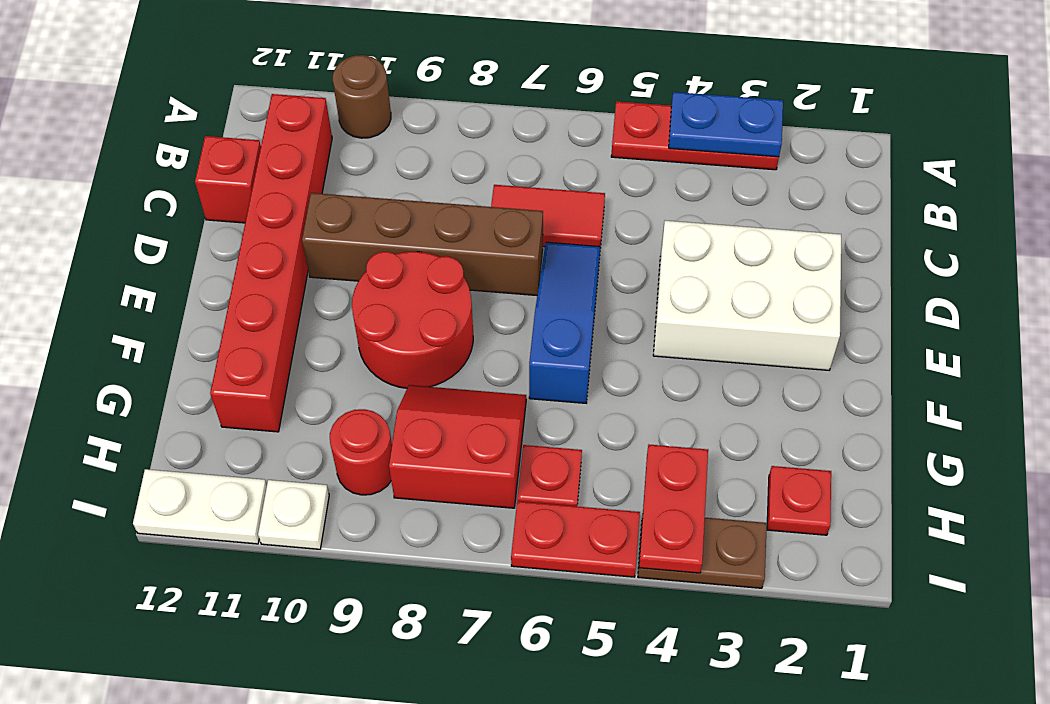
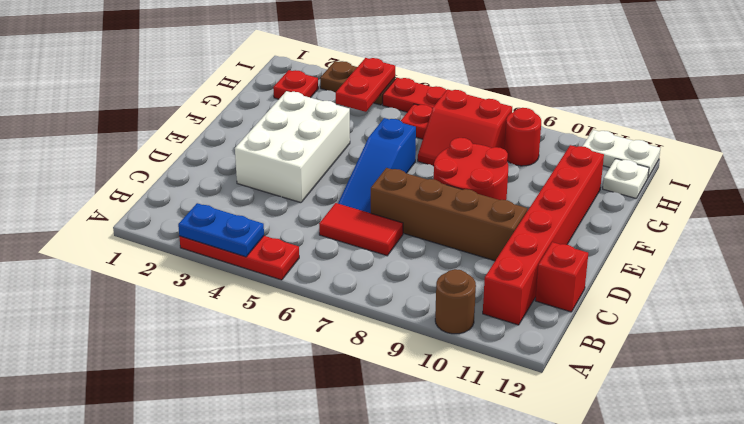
white brick D2:E4 level 1 -> white brick D3:F4 level 1
white plate I10 level 1 -> white plate H12 level 1

